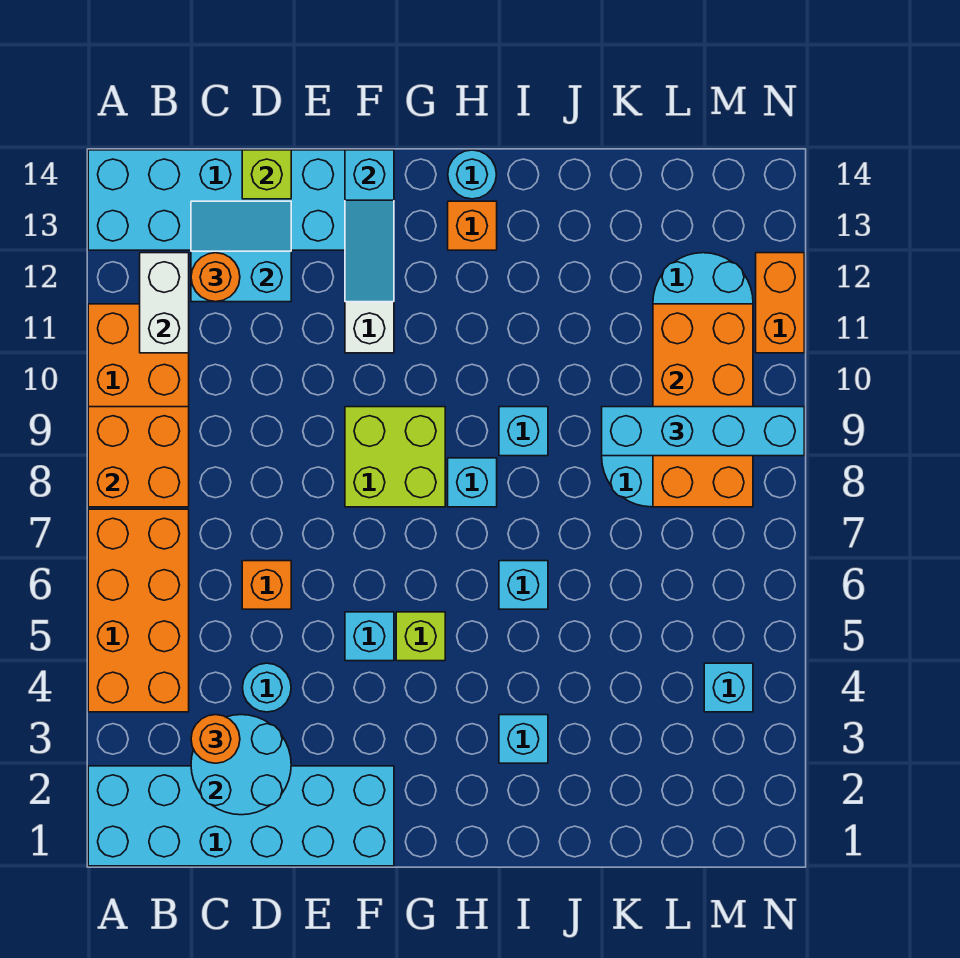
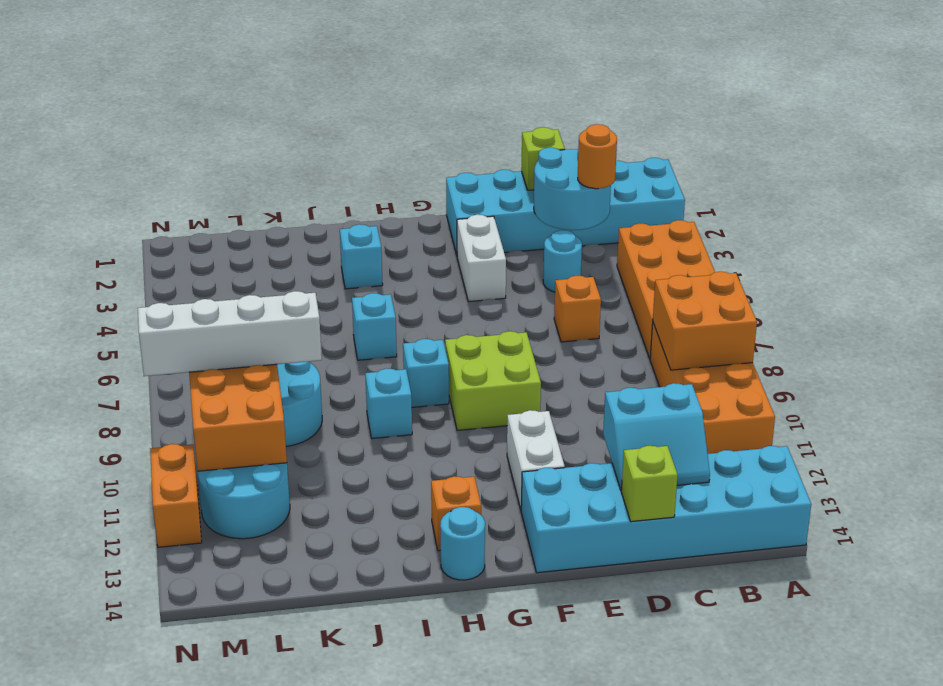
white brick B11:B12 level 2 -> white brick F3:F4 level 1
orange round brick C12 level 3 -> none
cyan brick F5 level 1 -> none
cyan slope F12:F14 level 2 top 14 -> none
lime brick G5 level 1 -> lime brick D1 level 2
cyan brick K9:N9 level 3 -> white brick K9:N9 level 3
cyan brick M4 level 1 -> none

